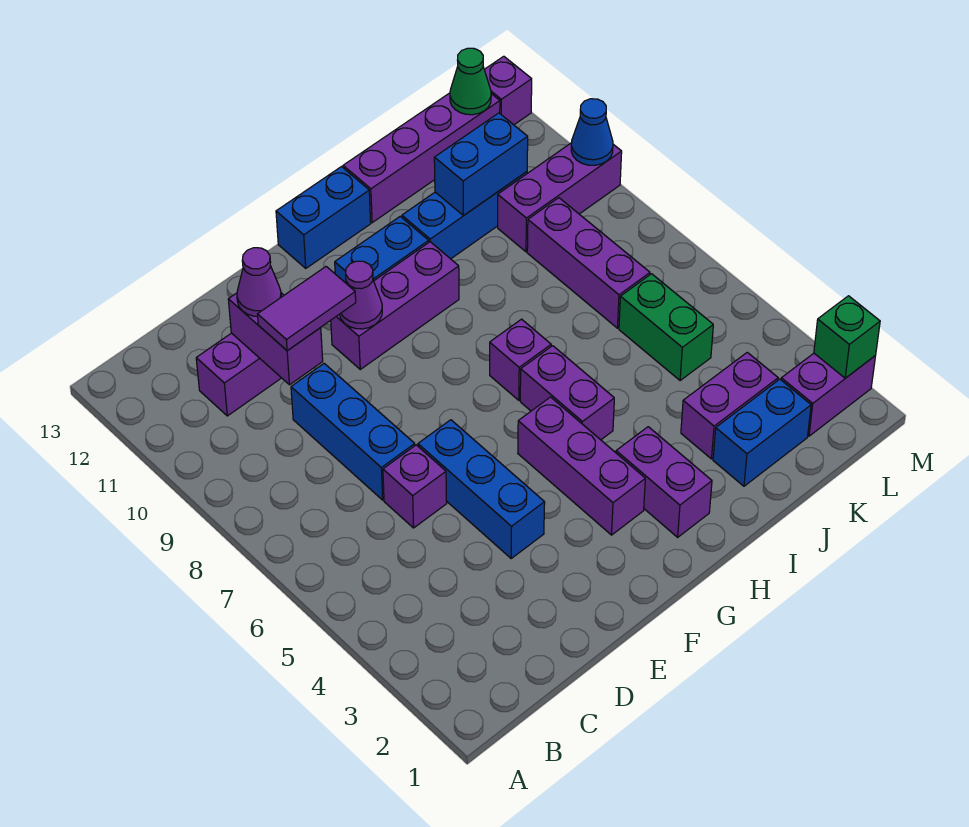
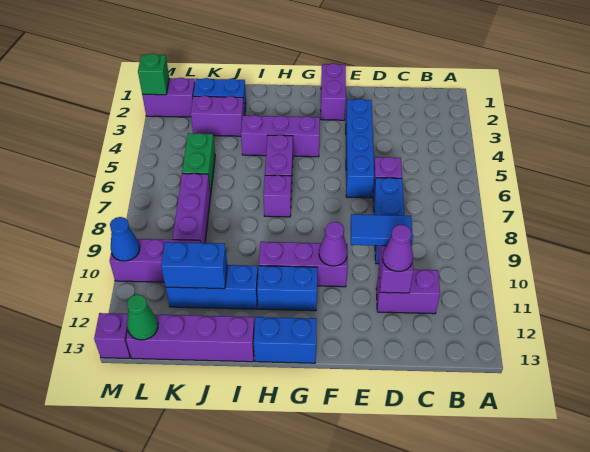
purple tile D10:E10 level 3 -> blue tile D10:E10 level 3
blue brick E4:E6 level 1 -> blue brick E3:E6 level 1
purple brick G3:G5 level 1 -> purple brick G4:I4 level 1
purple brick H2:H3 level 1 -> purple brick F1:F2 level 1

